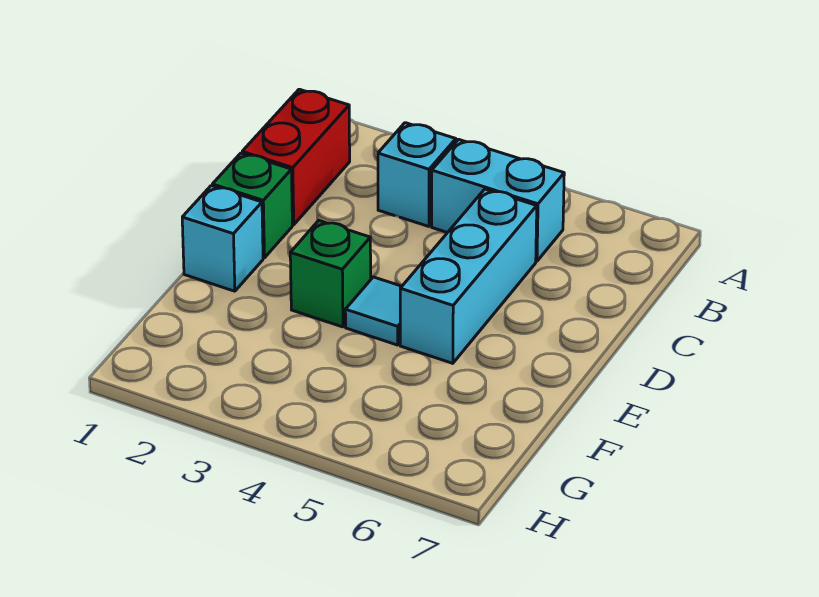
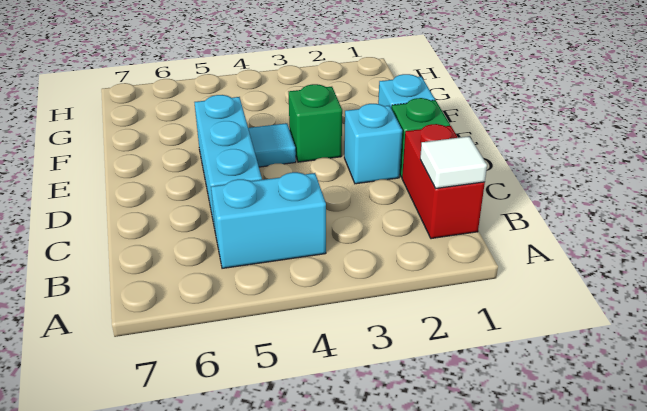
none -> white tile B1 level 2
cyan brick B3 level 1 -> cyan brick D2 level 1

